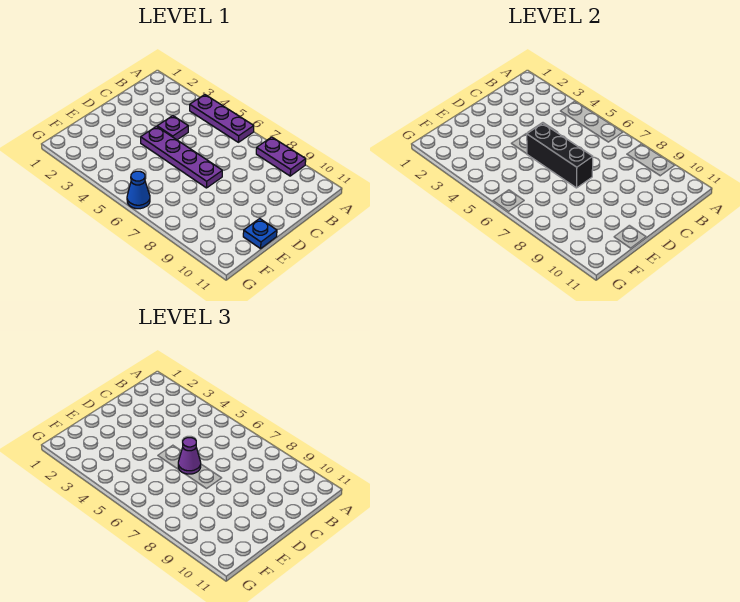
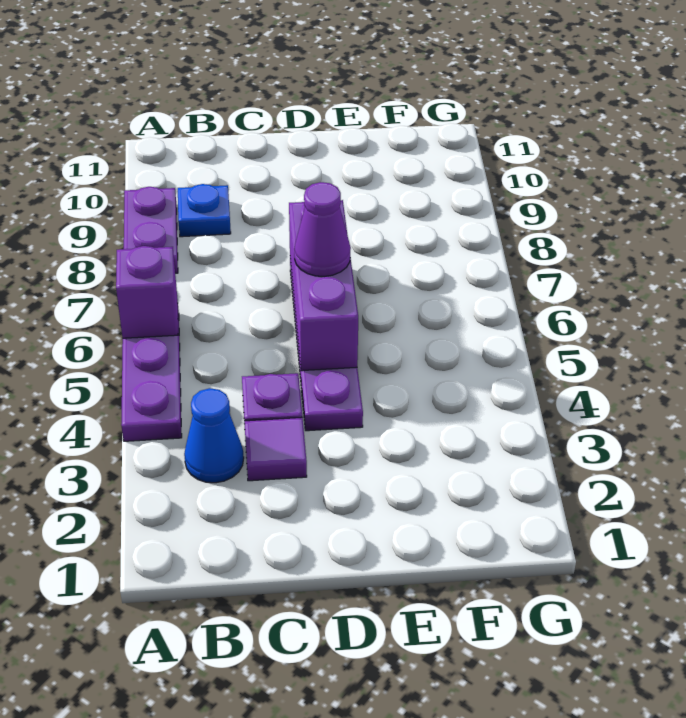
none -> purple brick A6 level 2
none -> purple tile C3 level 1
black brick D5:D7 level 2 -> purple brick D5:D7 level 2
blue plate E11 level 1 -> blue plate B9 level 1
blue cone G6 level 1 -> blue cone B3 level 1

